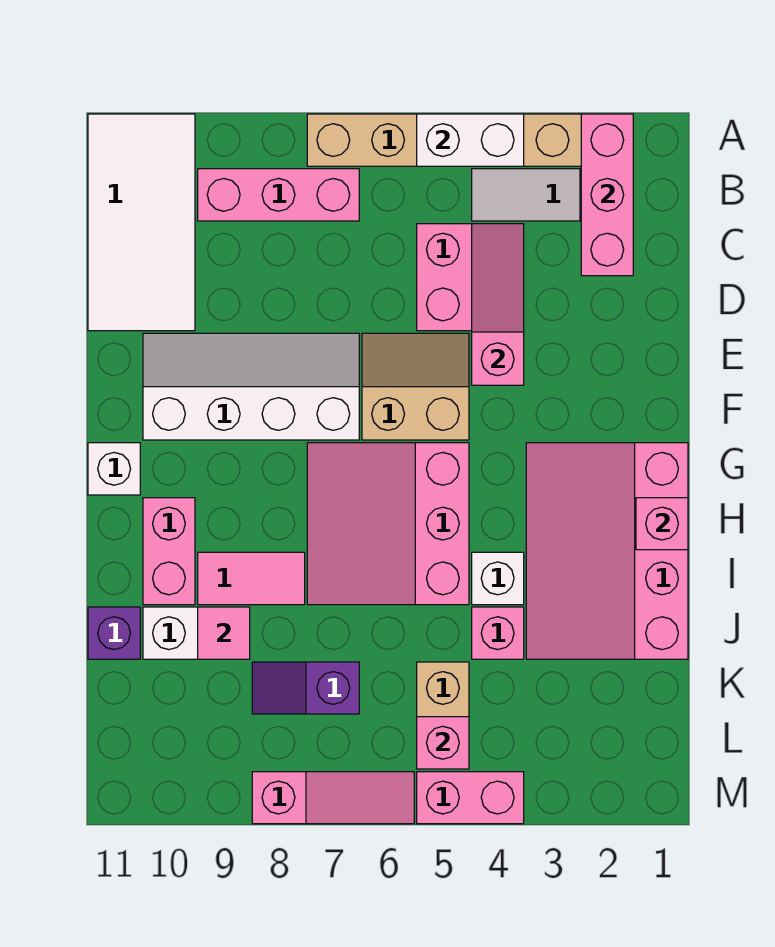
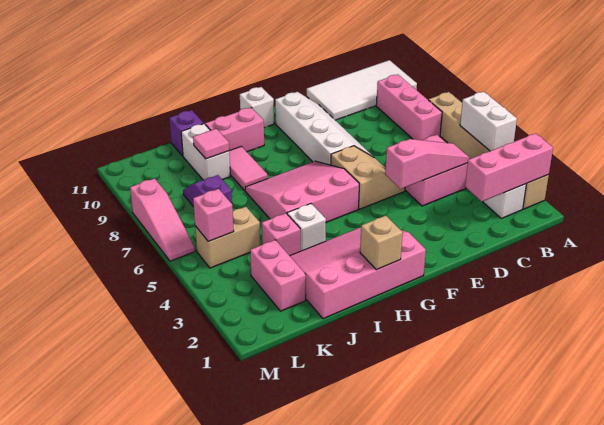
pink brick H1 level 2 -> tan brick H1 level 2
pink brick M4:M5 level 1 -> pink brick K2:K3 level 1

